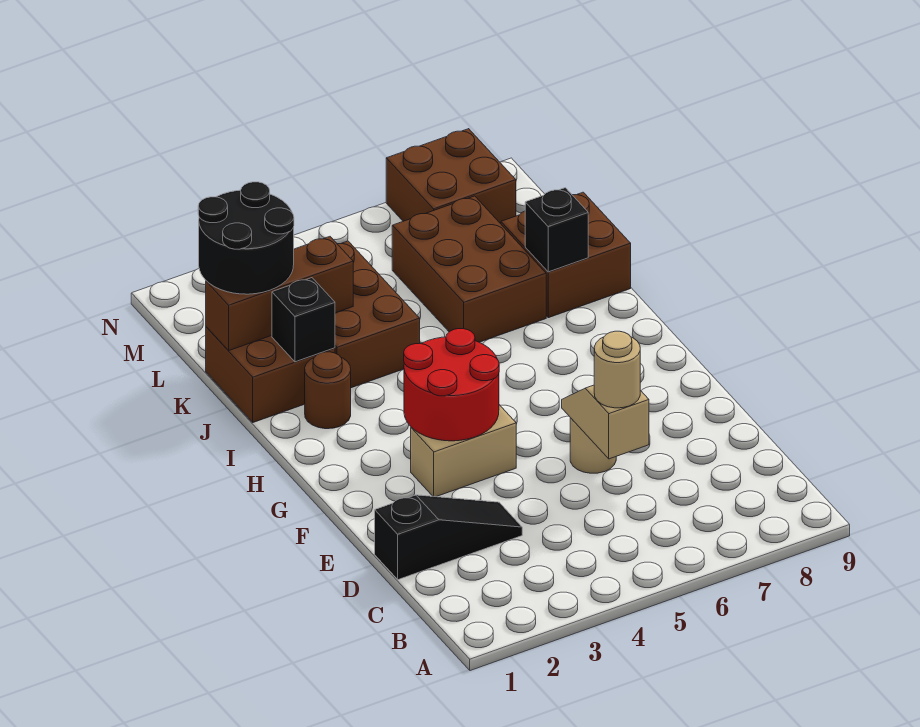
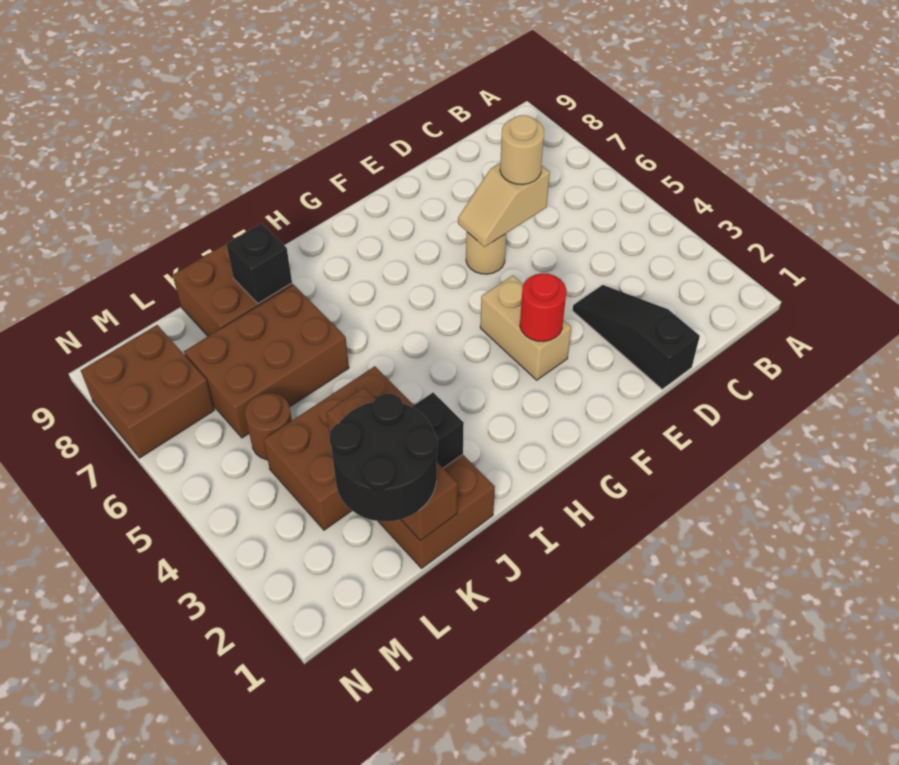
red round brick F3:G4 level 2 -> red round brick F3 level 2
brown round brick I2 level 1 -> brown round brick L5 level 1

